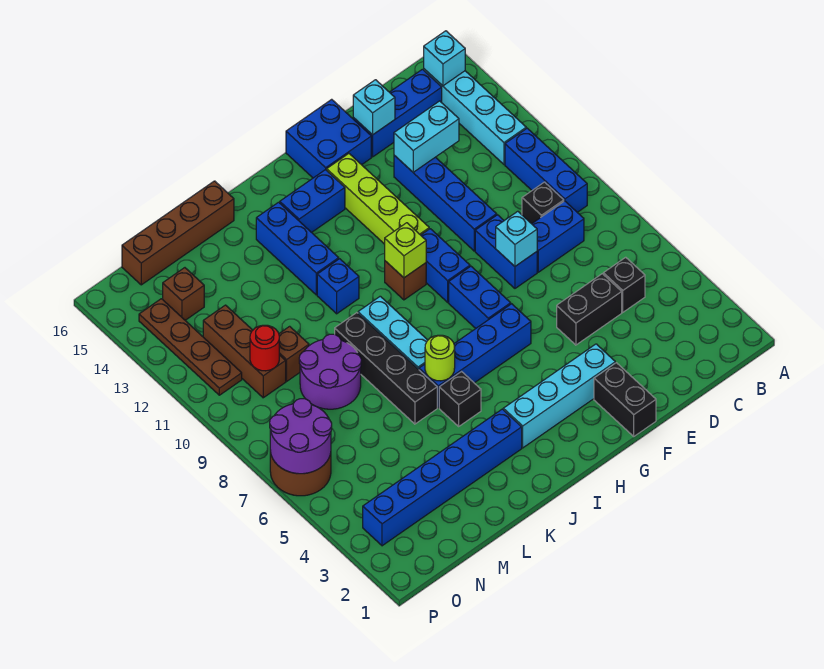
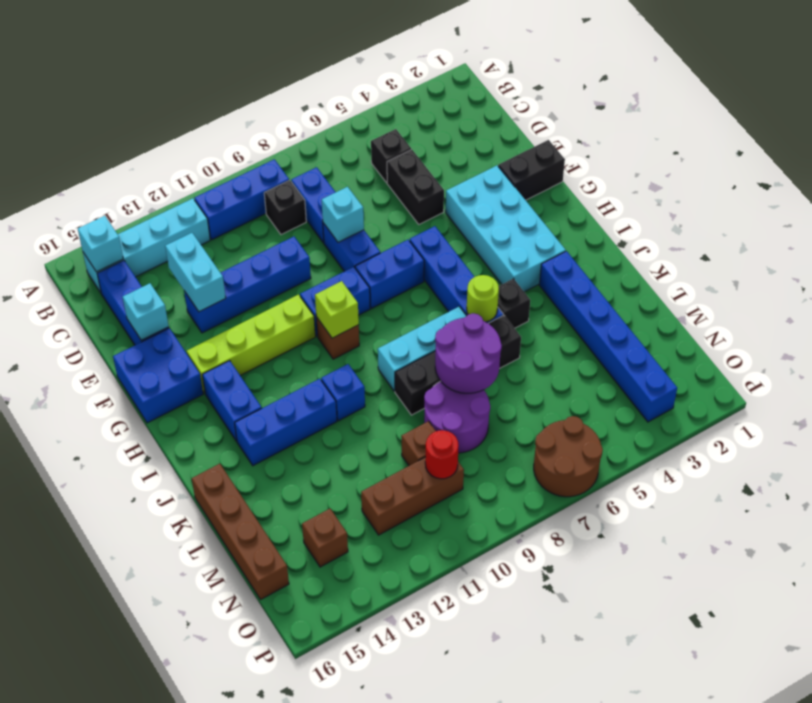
blue brick E8:E9 level 1 -> blue brick E8:F8 level 1
cyan brick F3:I3 level 1 -> cyan brick F3:I4 level 1
purple round brick O6:P7 level 2 -> purple round brick K7:L8 level 2
brown plate O11:O14 level 1 -> none

